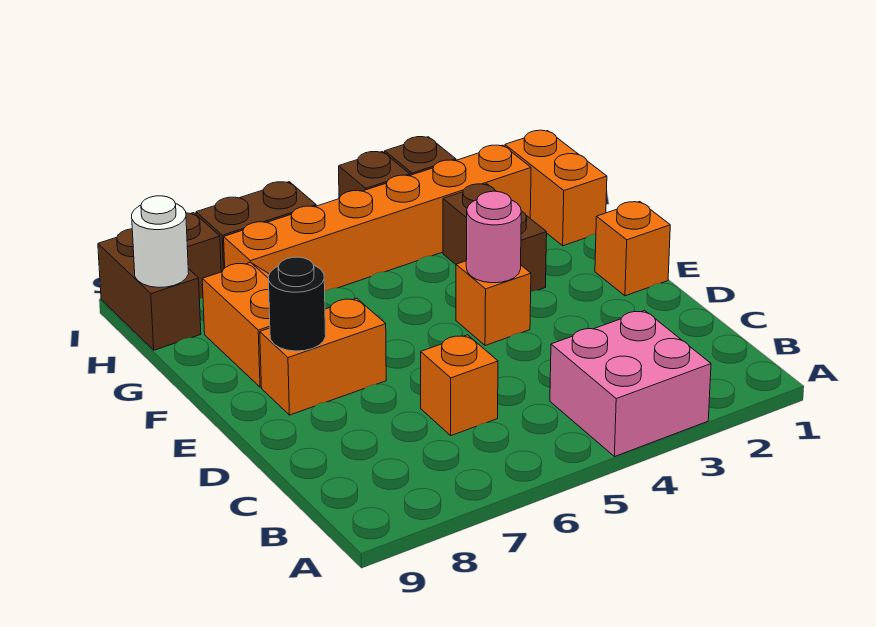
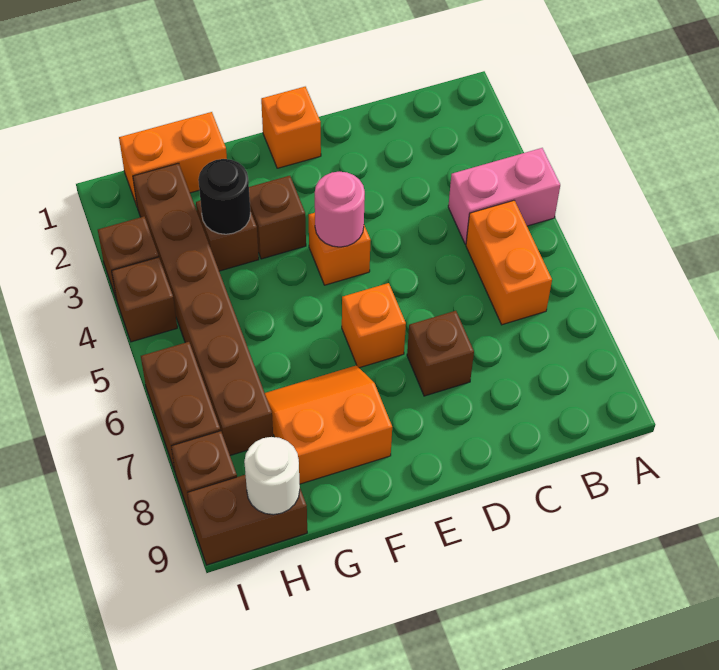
pink brick A3:B4 level 1 -> pink brick A4:B4 level 1
orange brick C6 level 1 -> orange brick E6 level 1
none -> brown brick D7 level 1
orange brick E7:E8 level 1 -> orange brick B5:B6 level 1
black round brick E8 level 2 -> black round brick G3 level 2
orange brick H2:H7 level 1 -> brown brick H2:H7 level 1

